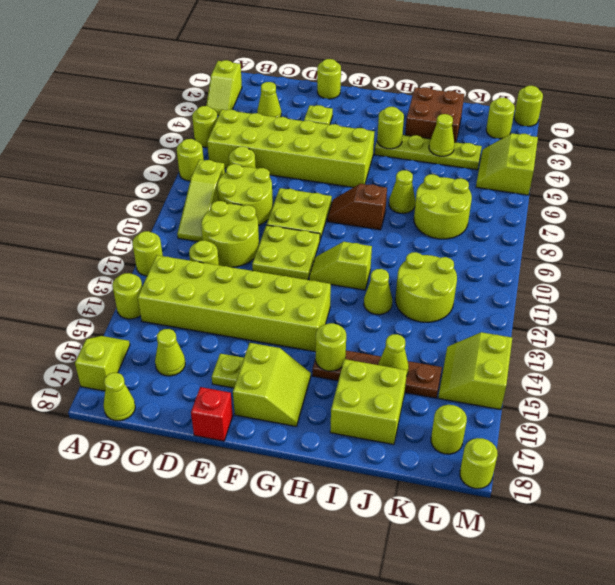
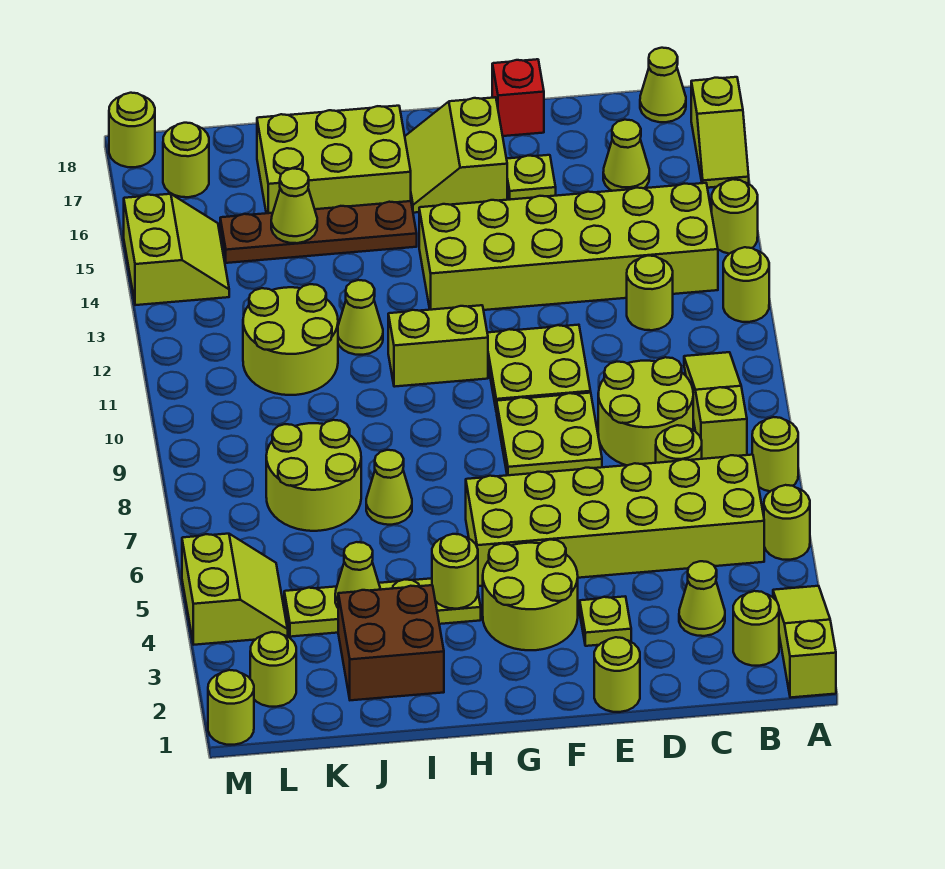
lime slope A2:A3 level 1 top 2 -> lime slope A1:A3 level 1 top 1
lime round brick C10:D11 level 1 -> lime round brick F3:G4 level 1
brown slope G8:H8 level 1 top H -> none
lime slope G11:H11 level 1 top H -> lime brick G11:H11 level 1
lime round brick H15 level 2 -> lime round brick B2 level 1
lime brick I16:J17 level 1 -> lime brick H16:J17 level 1

